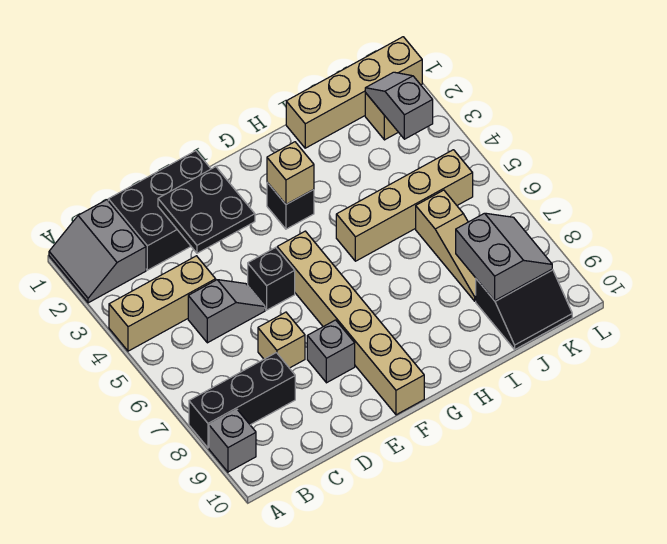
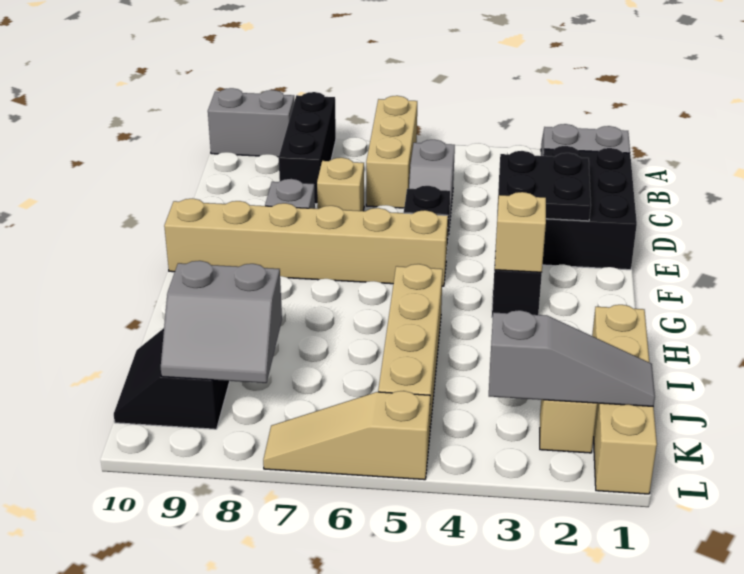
tan brick A4:C4 level 1 -> tan brick A6:C6 level 1
grey brick A9 level 1 -> grey brick A9:A10 level 1
tan slope J6:J8 level 1 top 6 -> tan slope L5:L7 level 1 top 5
grey slope K2:K3 level 2 top 3 -> grey slope K1:K3 level 2 top 3

